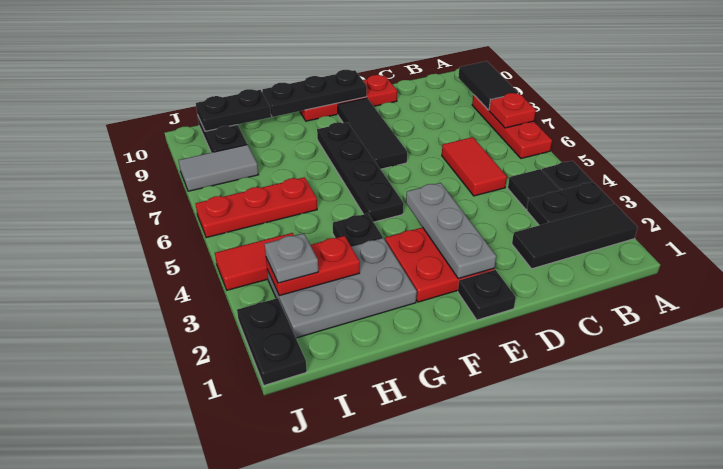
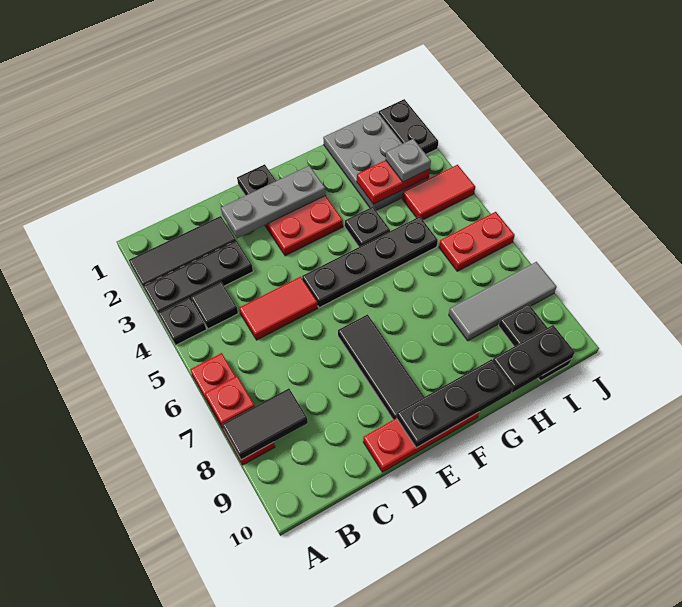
black plate A3:B3 level 1 -> black plate A3:C3 level 1
black tile A8:A9 level 2 -> black tile A8:B8 level 2
red tile C5:C6 level 1 -> red tile C5:D5 level 1
grey plate E2:E4 level 2 -> grey plate D2:F2 level 2
black plate F5:F8 level 1 -> black plate E5:H5 level 1
grey plate G2:I3 level 1 -> grey plate H1:I3 level 1
red plate H6:J6 level 1 -> red plate I6:J6 level 1
grey tile I8:J8 level 1 -> grey tile H8:J8 level 1

